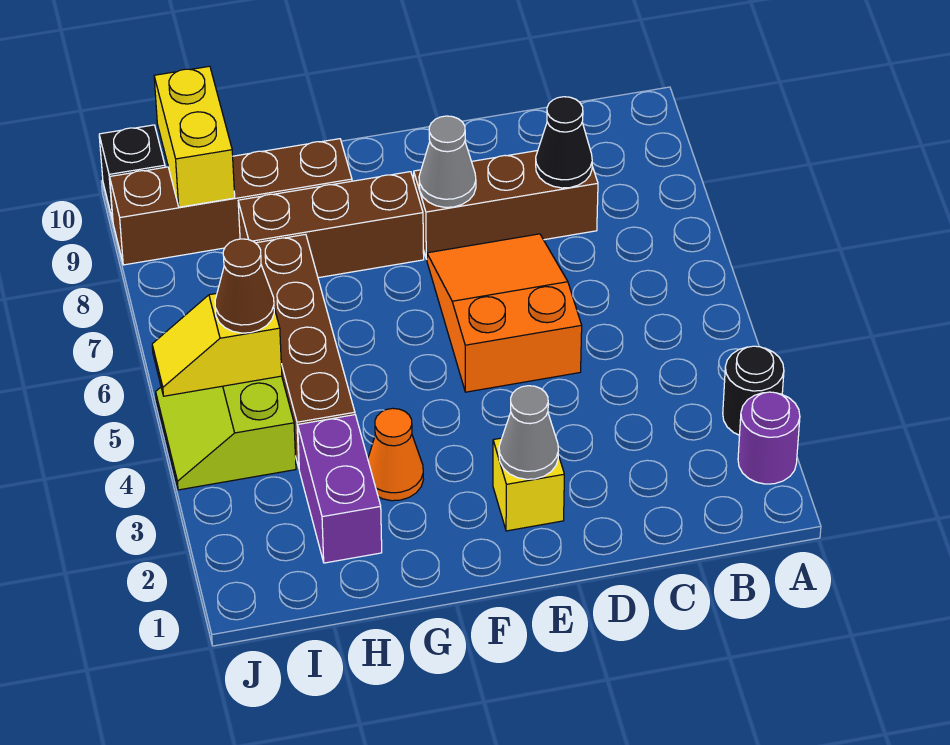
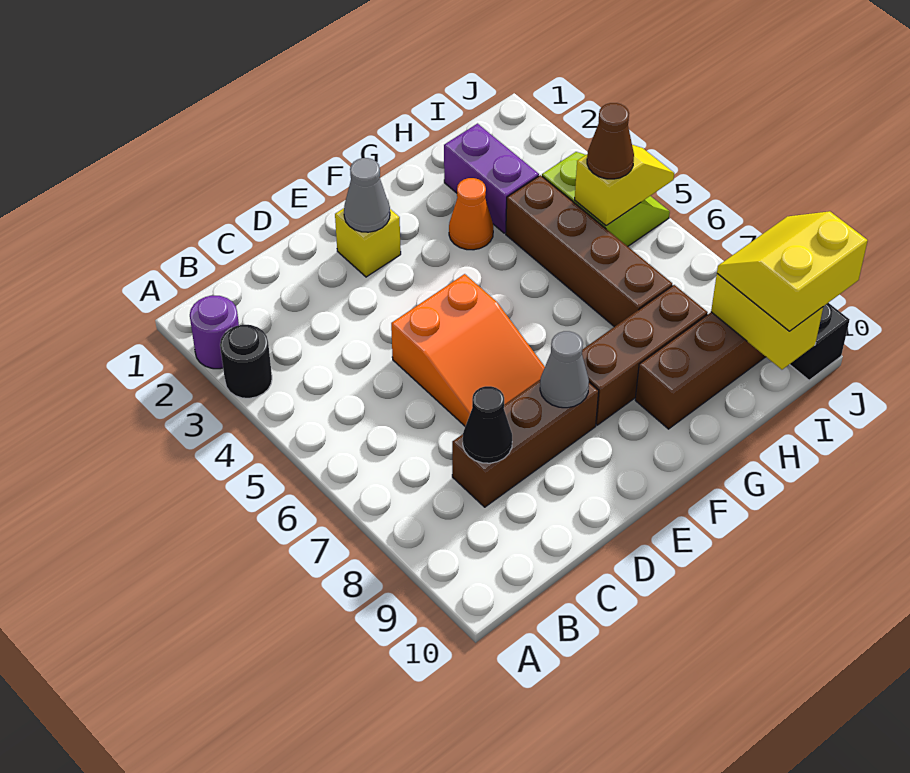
none -> yellow slope I9:J10 level 3 top 10

